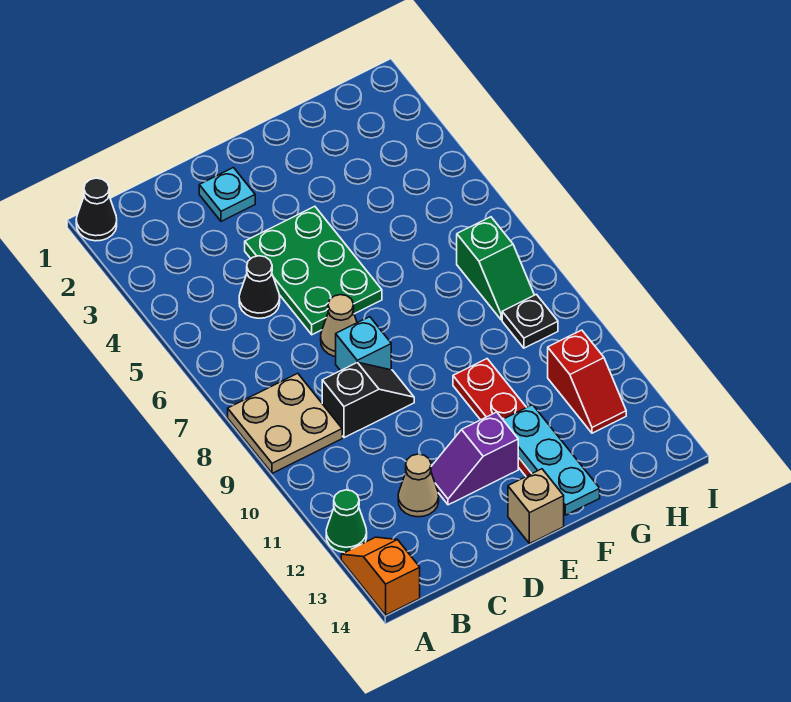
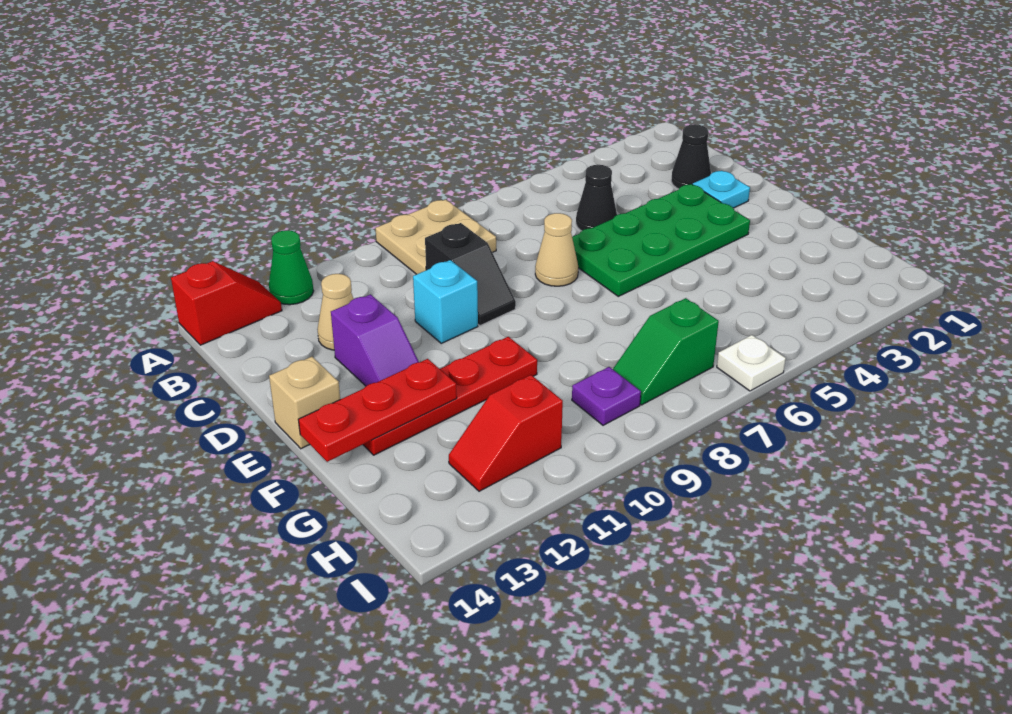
black cone A1 level 1 -> black cone C2 level 1
orange slope A13:A14 level 1 top 14 -> red slope A13:A14 level 1 top 14
green plate D4:E6 level 1 -> green plate D3:E6 level 1
cyan brick D8 level 1 -> cyan brick D10 level 1
purple slope D12:E12 level 1 top E -> purple slope D12:E12 level 1 top D
cyan plate F12:F14 level 2 -> red plate F12:F14 level 2
black plate H9 level 1 -> purple plate H9 level 1
none -> white plate I6 level 1

